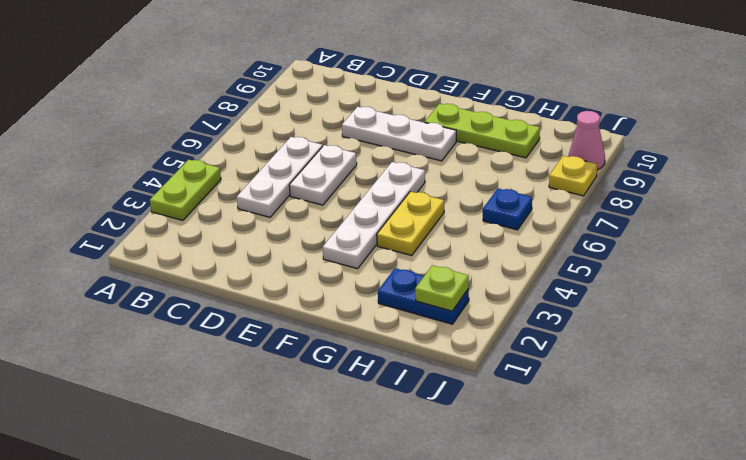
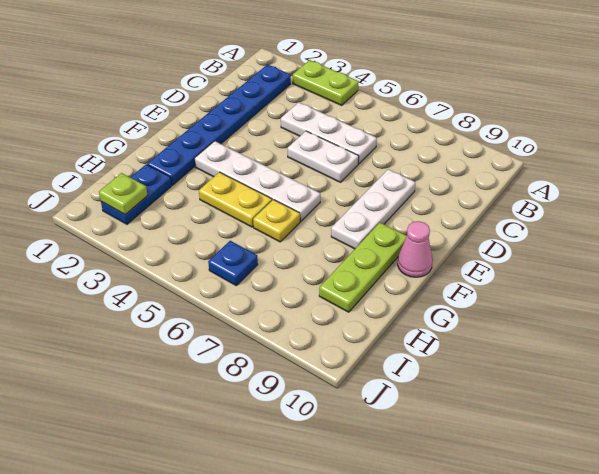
none -> blue plate B2:G2 level 1
yellow plate J8 level 1 -> yellow plate G6 level 1
pink cone J9 level 1 -> pink cone F10 level 1

